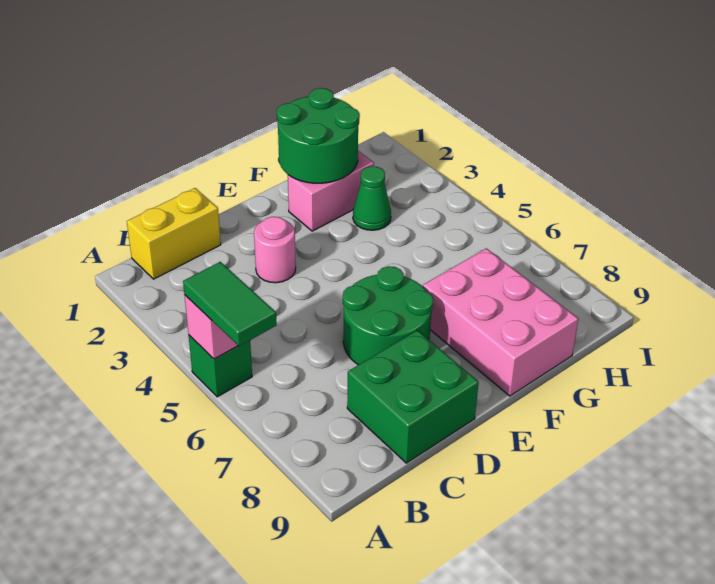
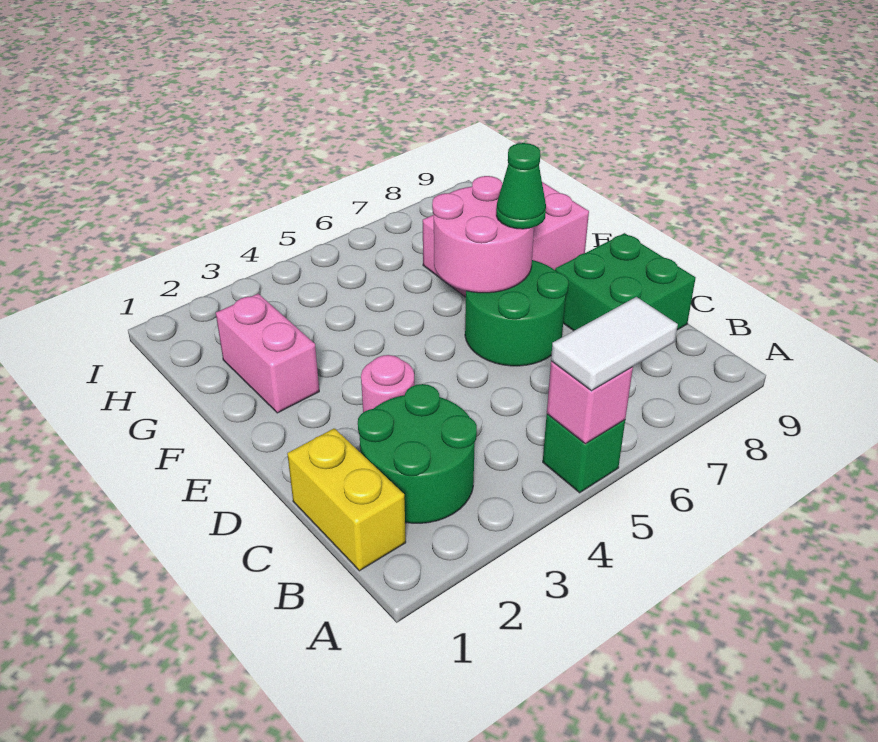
green tile A5:A6 level 3 -> white tile A5:A6 level 3
none -> pink round brick E6:F7 level 2
green round brick F1:G2 level 2 -> green round brick B2:C3 level 1
green cone G3 level 1 -> green cone E7 level 3

